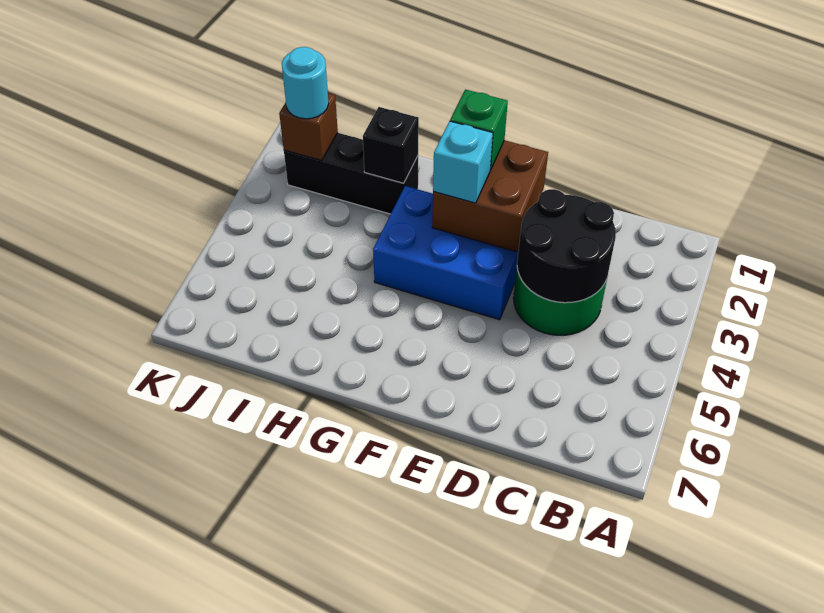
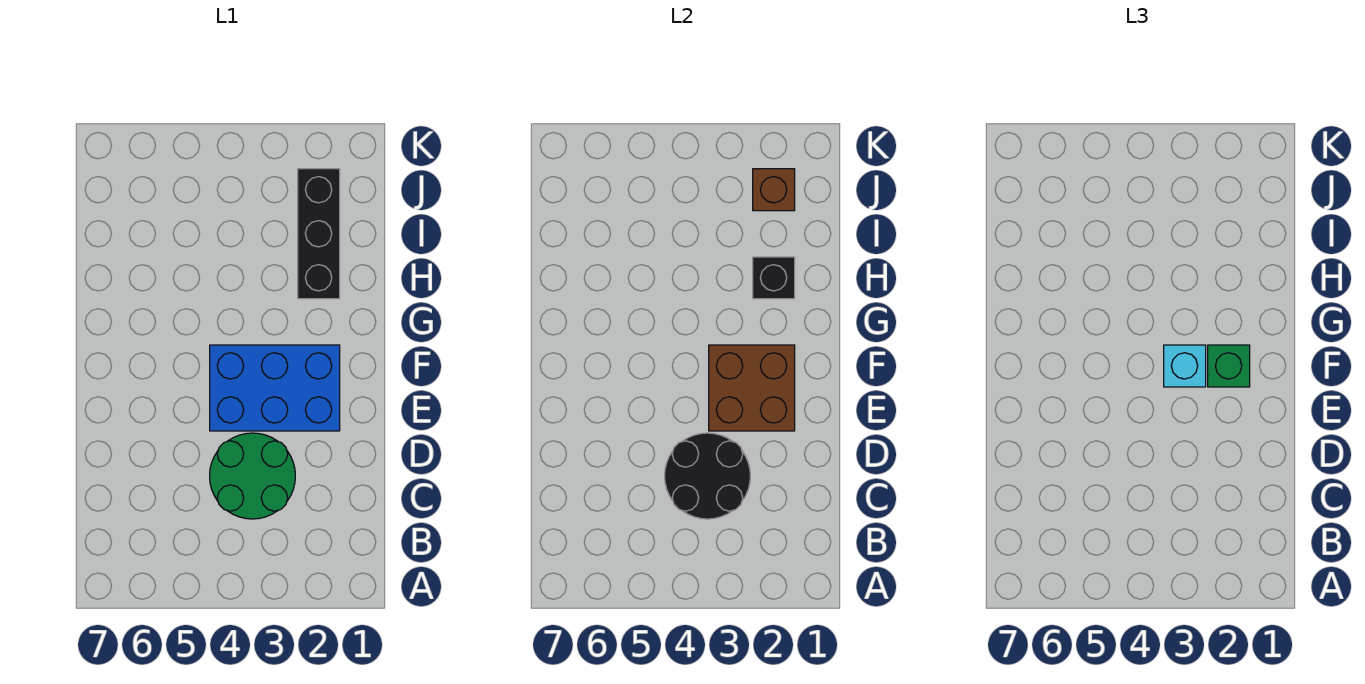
blue brick E3:G4 level 1 -> blue brick E2:F4 level 1
cyan round brick J2 level 3 -> none

